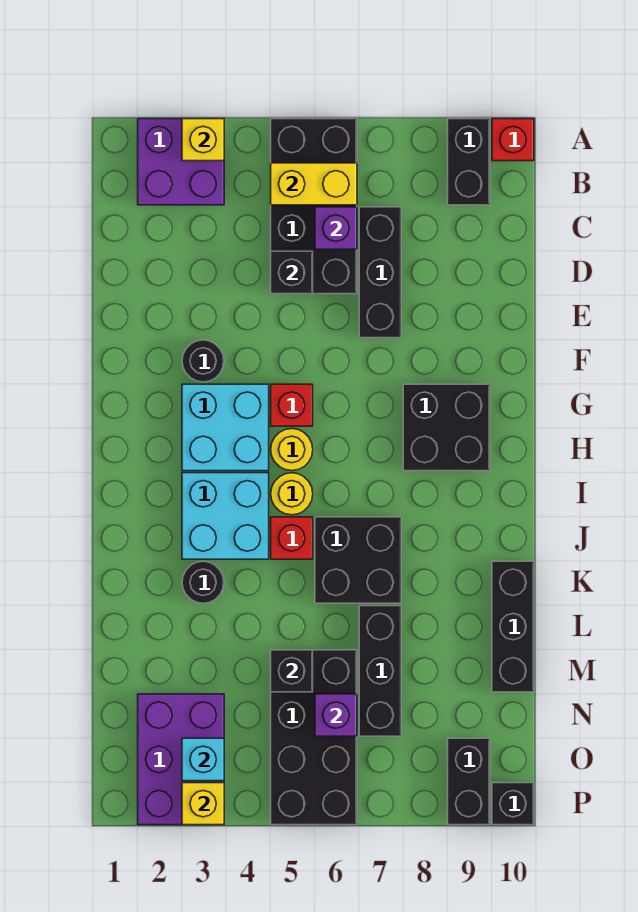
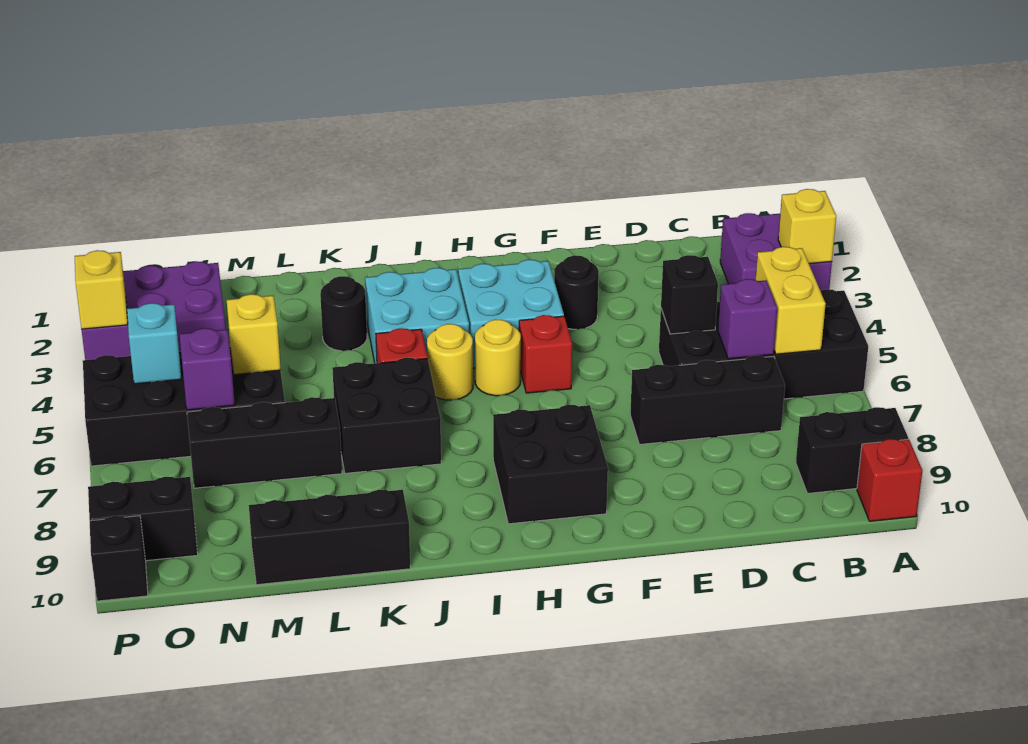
black brick M5 level 2 -> yellow brick M5 level 2
cyan brick O3 level 2 -> cyan brick O5 level 2

